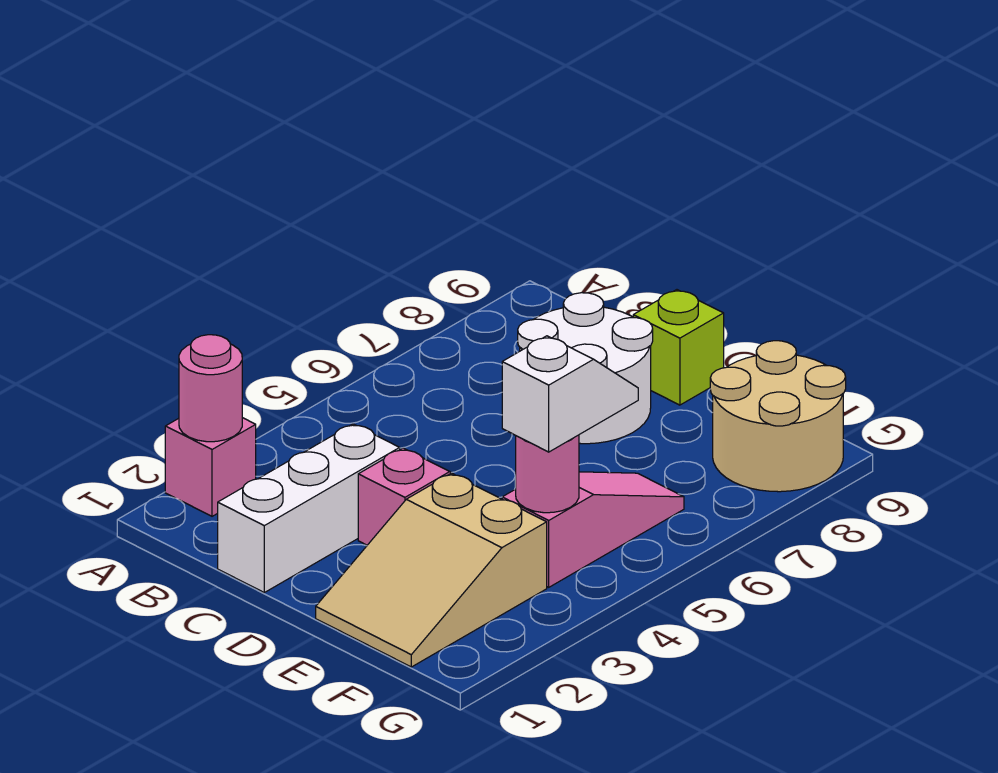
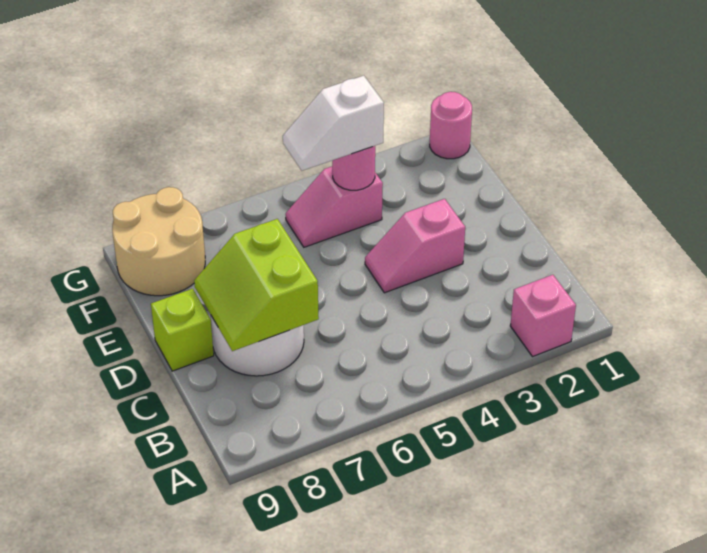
pink round brick A2 level 2 -> pink round brick G1 level 1
white brick C1:C3 level 1 -> none
none -> lime slope C7:D8 level 2 top 7
tan slope E1:F3 level 1 top 3 -> none
pink slope F4:F6 level 1 top 4 -> pink slope F4:F5 level 1 top 4

